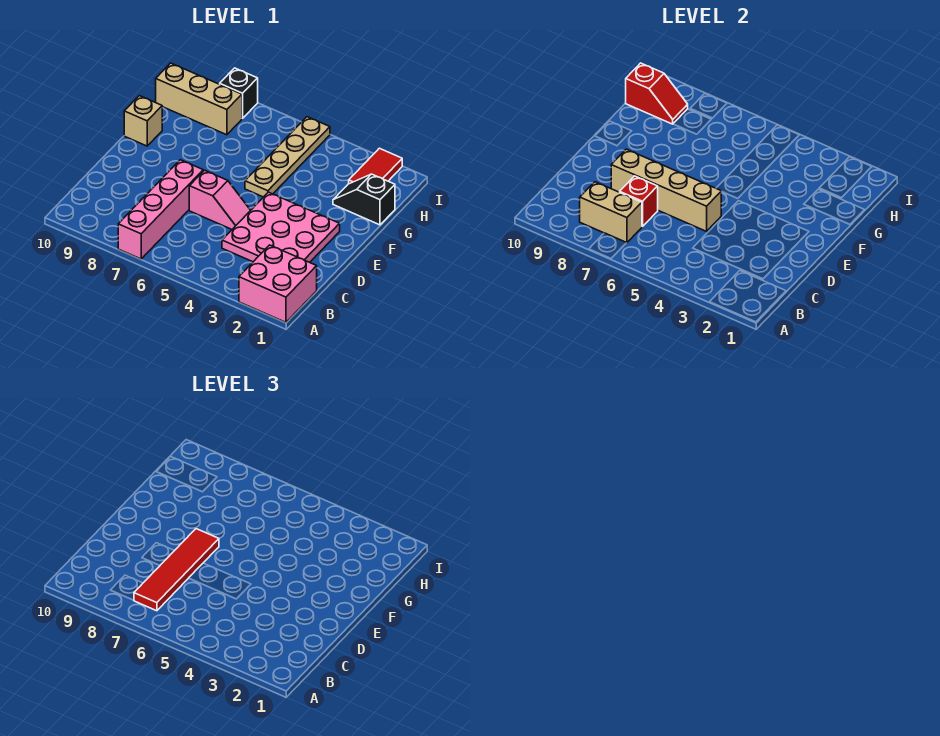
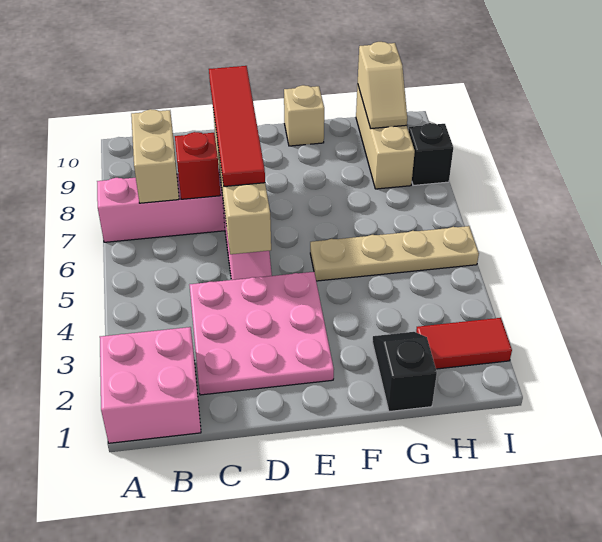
red tile B7:E7 level 3 -> red tile D6:D9 level 3
red slope H9:H10 level 2 top 10 -> tan slope H9:H10 level 2 top 10

